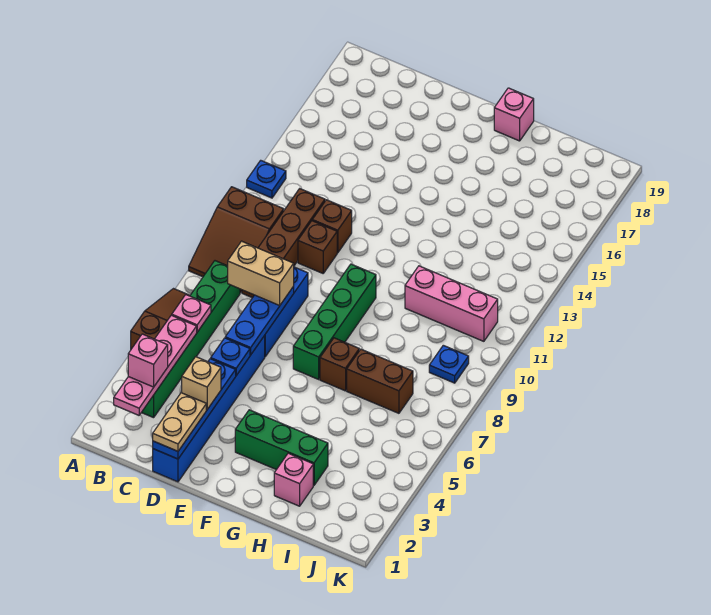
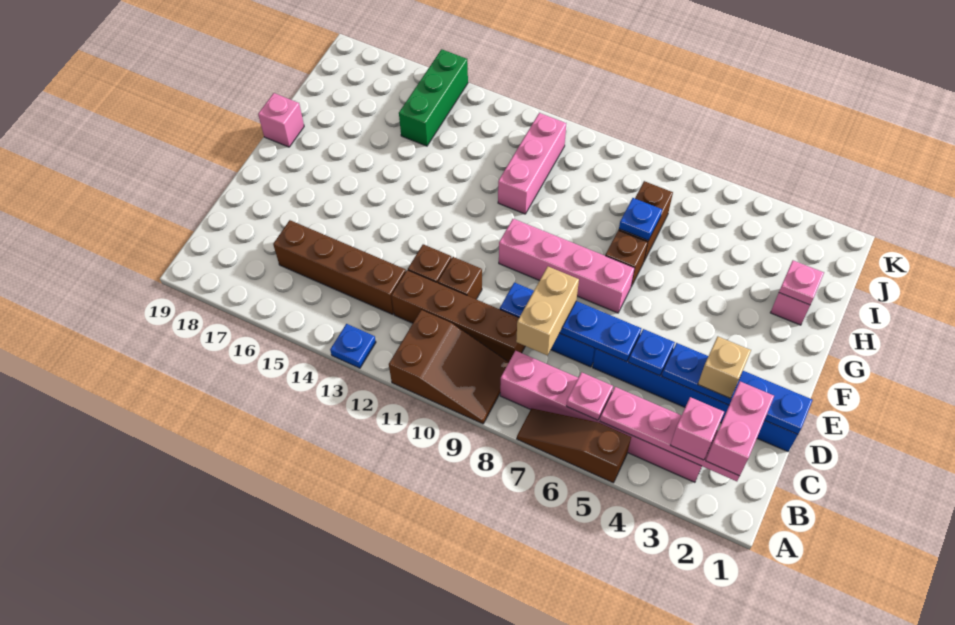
none -> pink brick B2:C2 level 3
green brick B3:B8 level 1 -> pink brick B3:B8 level 1
none -> brown brick C13:C16 level 1
tan plate D1:D2 level 3 -> none
green brick F3:H3 level 1 -> green brick I15:K15 level 1
green brick F7:F10 level 1 -> pink brick F7:F10 level 1
none -> pink plate H2 level 2
blue plate J9 level 1 -> blue plate H7 level 2

